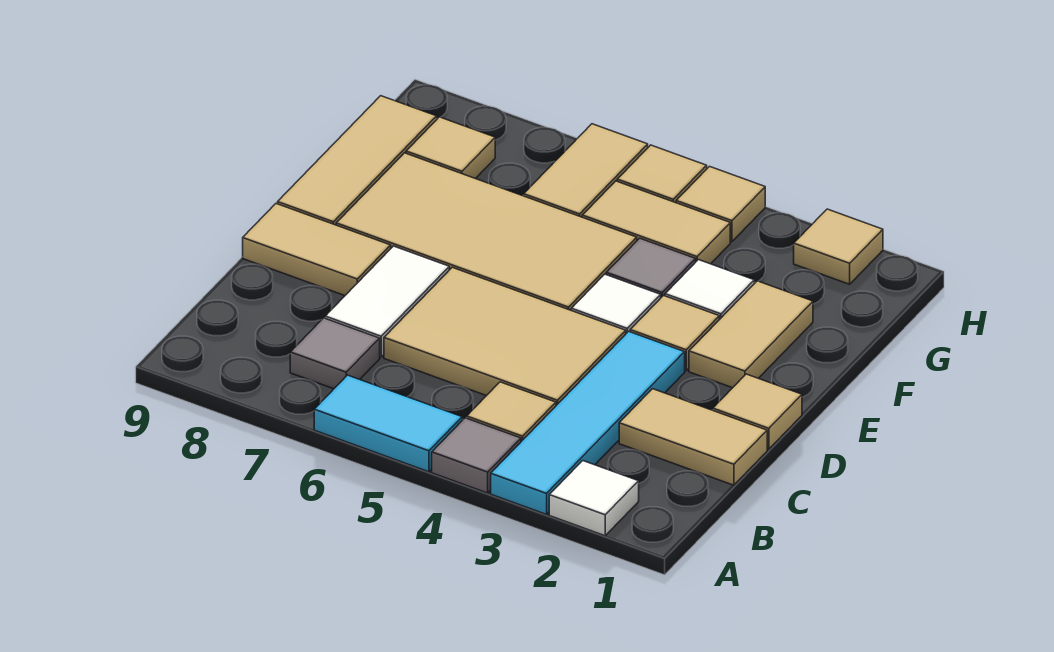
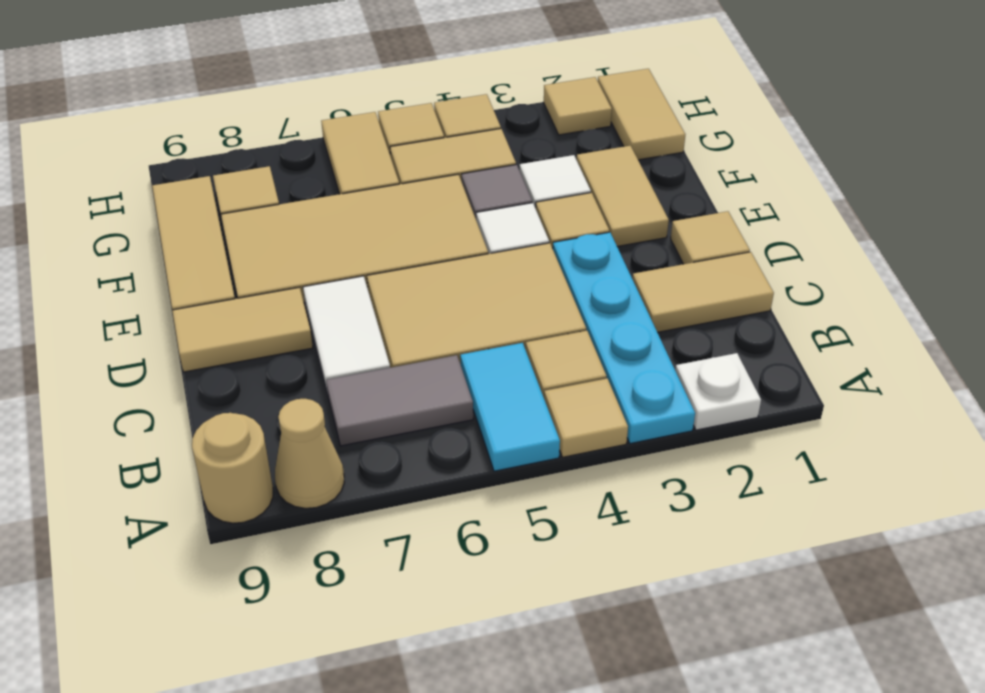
white tile A2 level 1 -> white plate A2 level 1
cyan tile A3:D3 level 1 -> cyan plate A3:D3 level 1
grey tile A4 level 1 -> tan tile A4 level 1
cyan tile A5:A6 level 1 -> cyan tile A5:B5 level 1
none -> tan cone A8 level 1
none -> tan round brick A9 level 1
grey tile B7 level 1 -> grey tile B6:B7 level 1
none -> tan tile G1:H1 level 1

